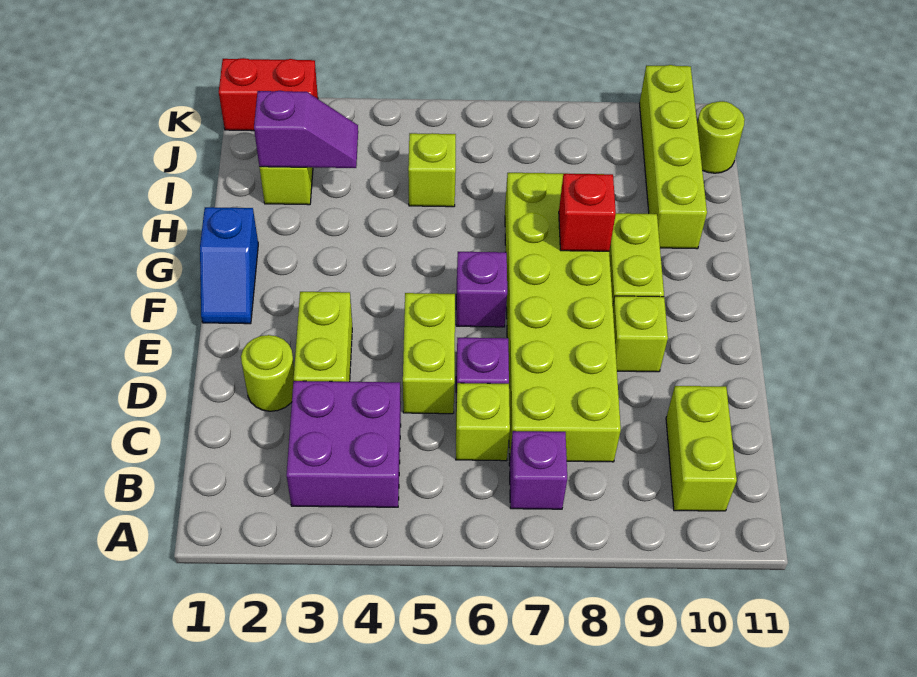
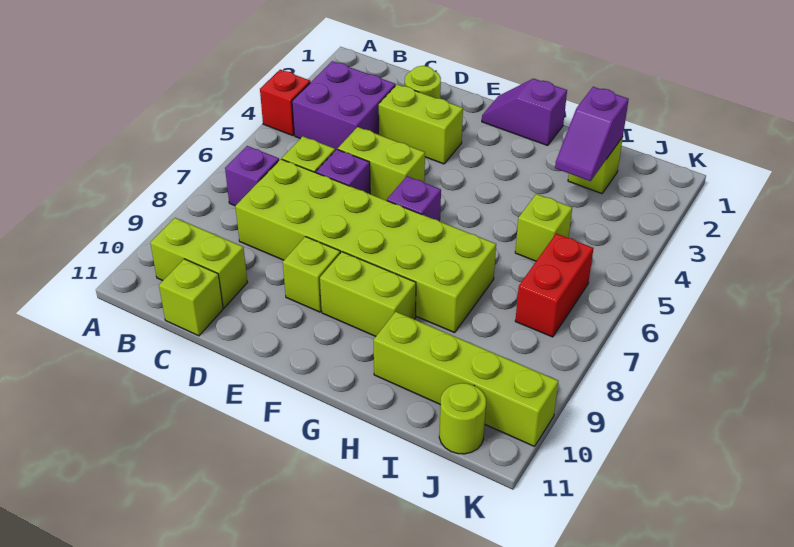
none -> lime brick C11 level 1
blue slope F1:G1 level 1 top G -> purple slope F1:G1 level 1 top G
red brick G8 level 2 -> red brick A4 level 1
red brick K1:K2 level 1 -> red brick J6:J7 level 1

